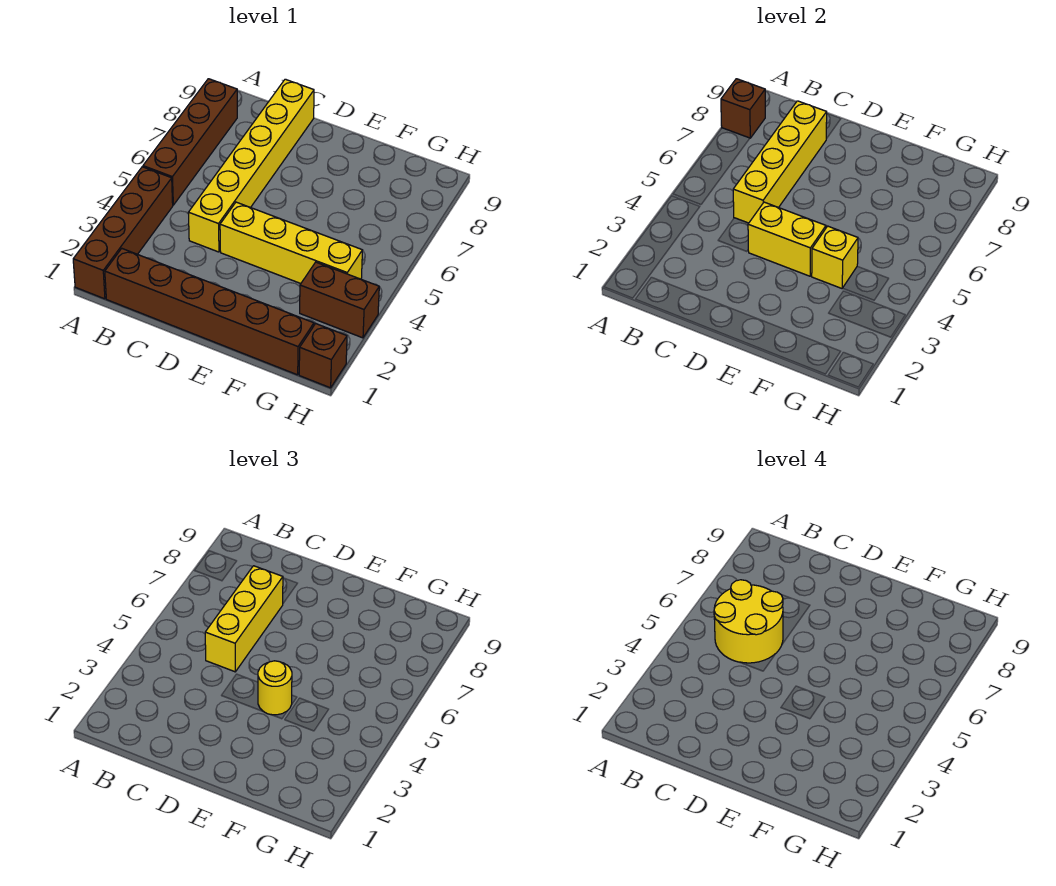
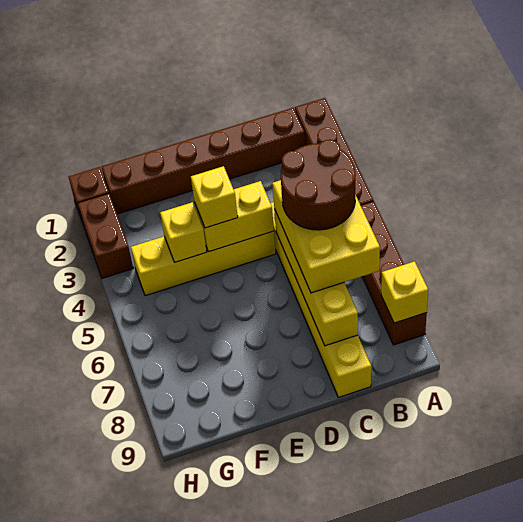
brown brick A8 level 2 -> yellow brick A8 level 2
yellow round brick B5:C6 level 4 -> brown round brick B5:C6 level 4
yellow brick C5:C7 level 3 -> yellow brick B5:C7 level 3
yellow round brick E4 level 3 -> yellow brick E4 level 3
brown brick G3:H3 level 1 -> brown brick H2:H3 level 1

